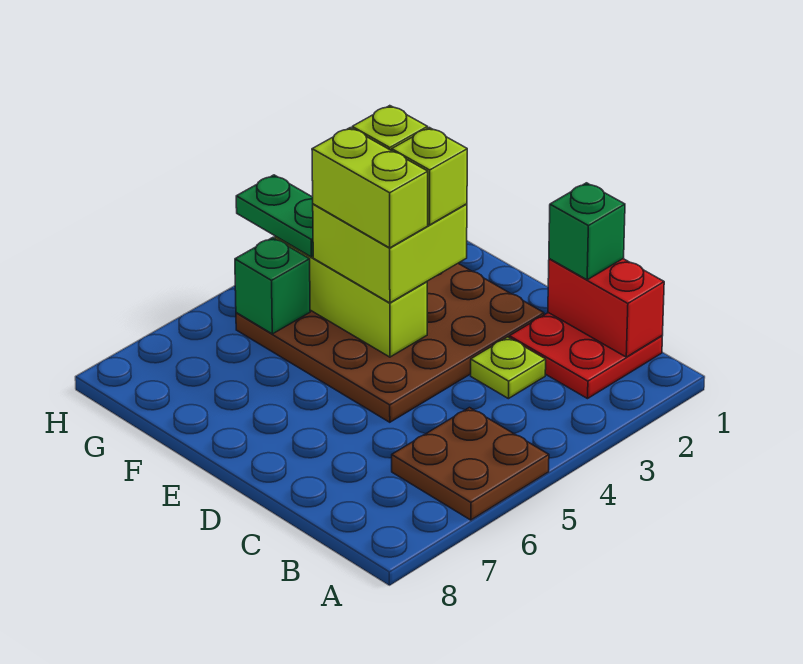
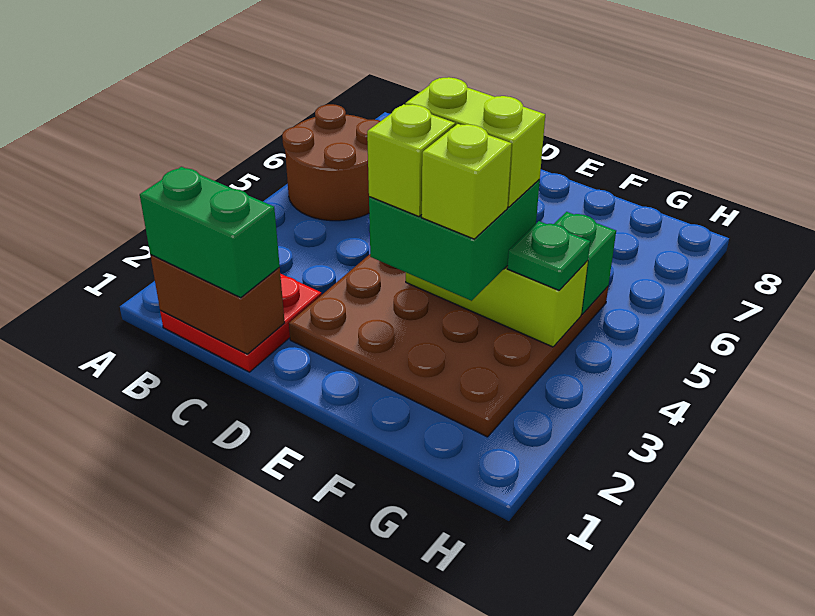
brown plate A5:B6 level 1 -> brown round brick A5:B6 level 1
red brick B1:C1 level 2 -> brown brick B1:C1 level 2
green brick C1 level 3 -> green brick B1:C1 level 3
lime plate C3 level 1 -> none
lime brick E3:F4 level 3 -> green brick E3:F4 level 3
green plate G4:H4 level 3 -> green plate G4 level 3

